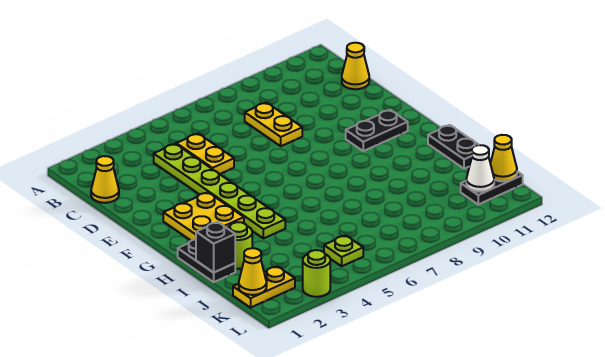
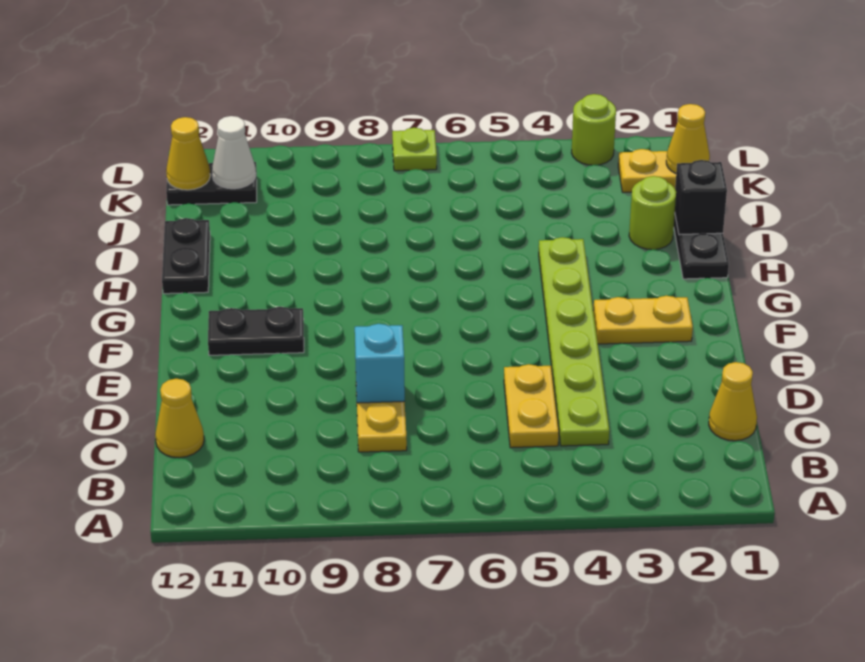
none -> cyan brick D8 level 2
yellow plate F2:G3 level 1 -> yellow plate F2:F3 level 1
lime plate K5 level 1 -> lime plate L7 level 1

